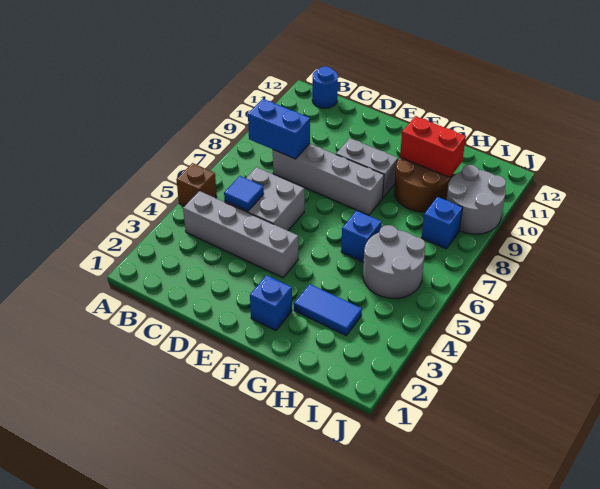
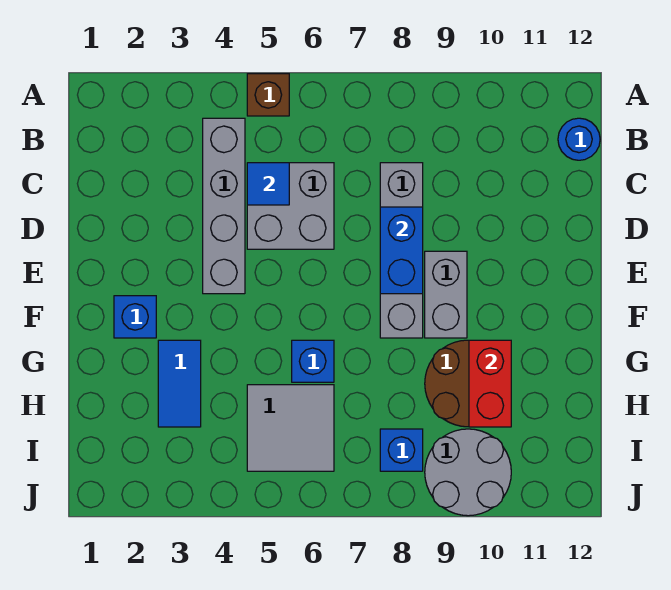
blue brick B8:C8 level 2 -> blue brick D8:E8 level 2
grey round brick H5:I6 level 1 -> grey tile H5:I6 level 1

